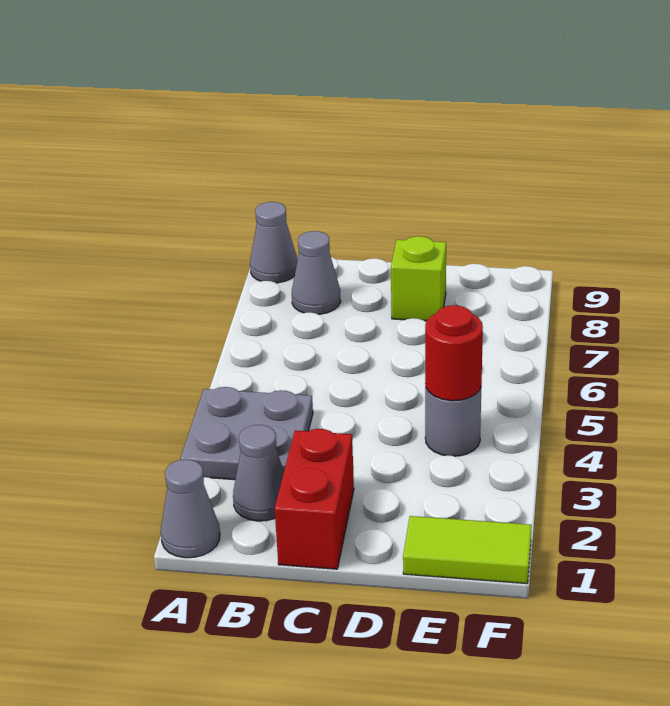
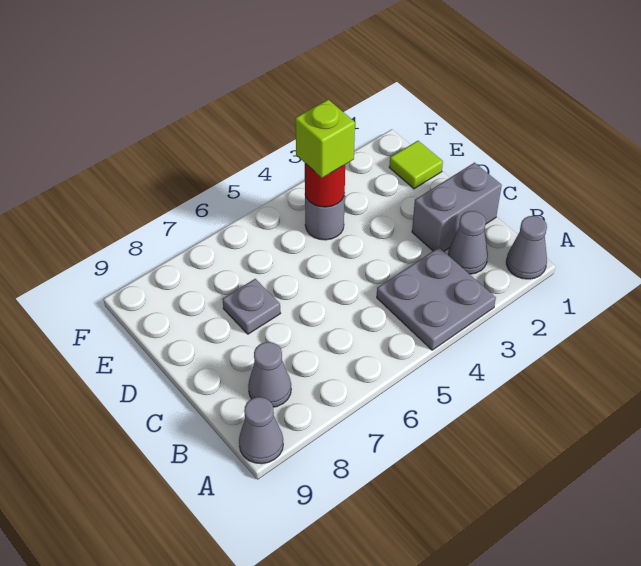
red brick C1:C2 level 1 -> grey brick C1:C2 level 1
none -> grey plate D7 level 1
lime brick D8 level 1 -> lime brick E4 level 3
lime tile E1:F1 level 1 -> lime tile E1 level 1

